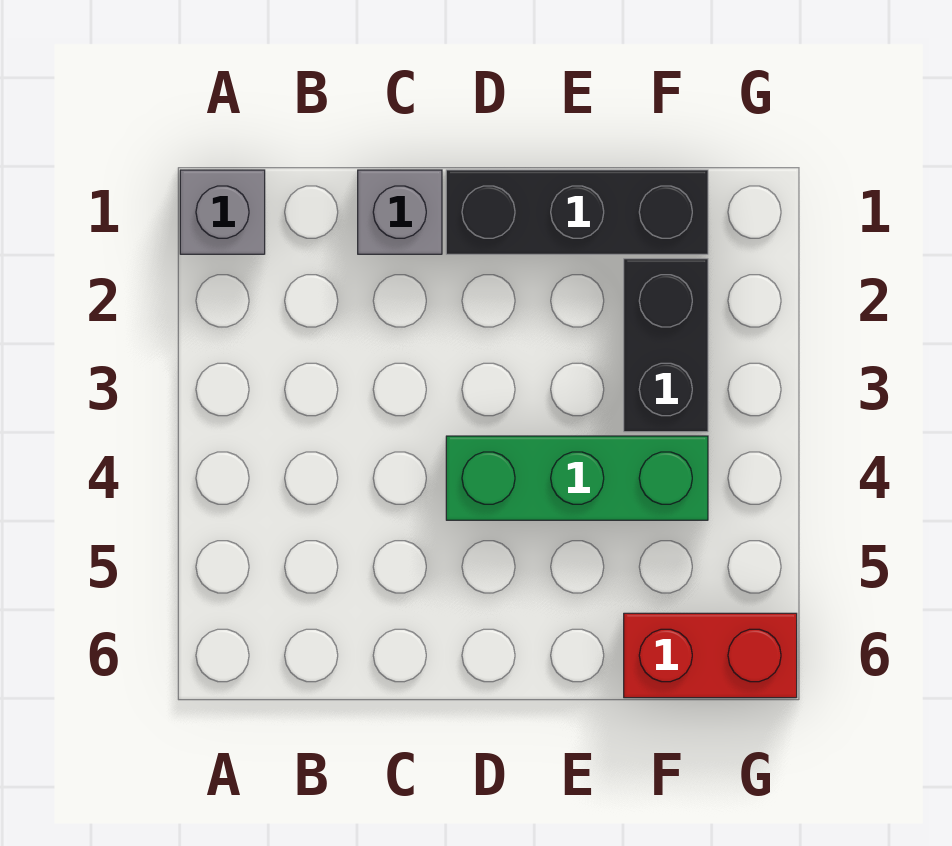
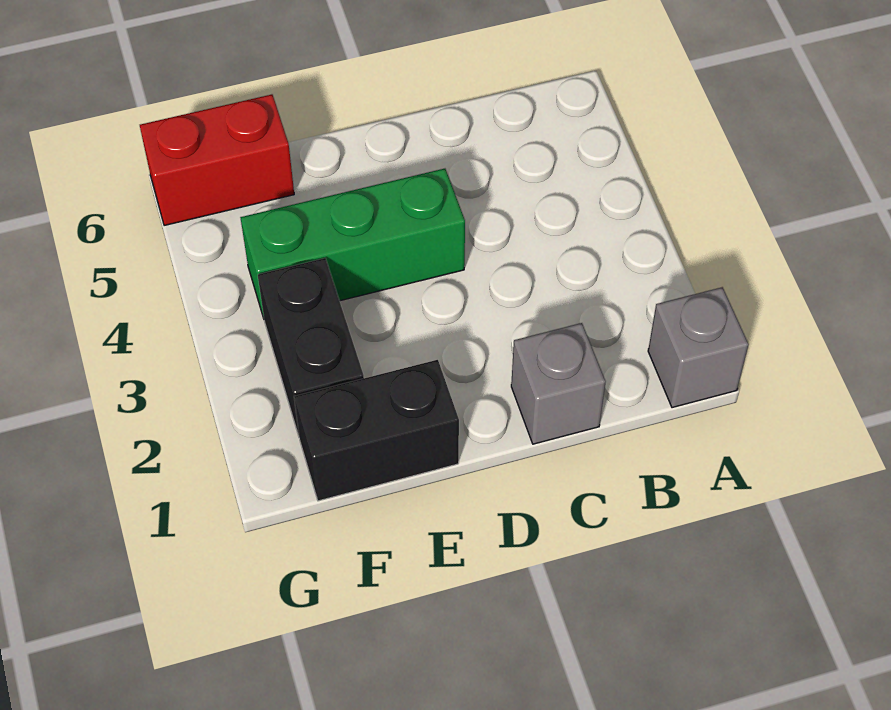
black brick D1:F1 level 1 -> black brick E1:F1 level 1

